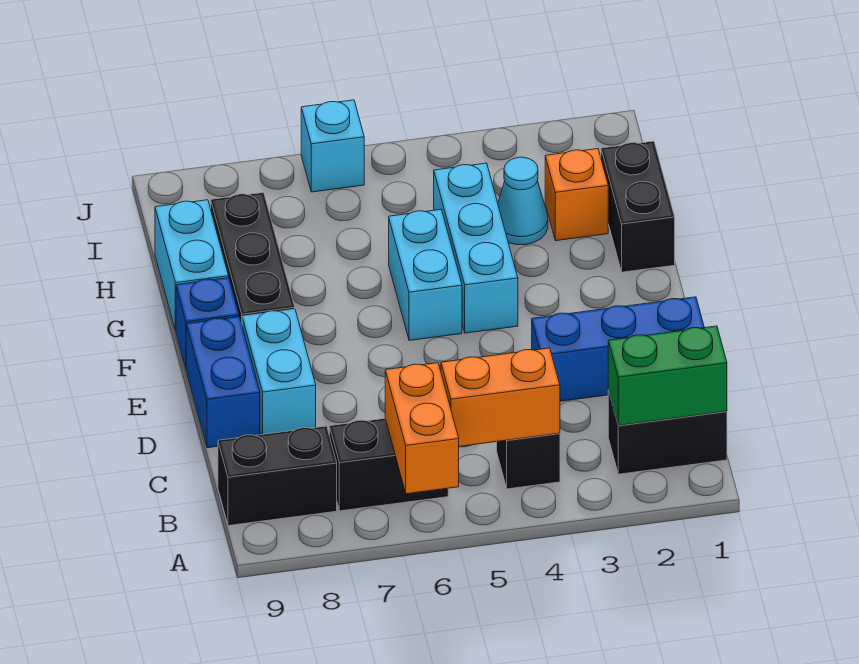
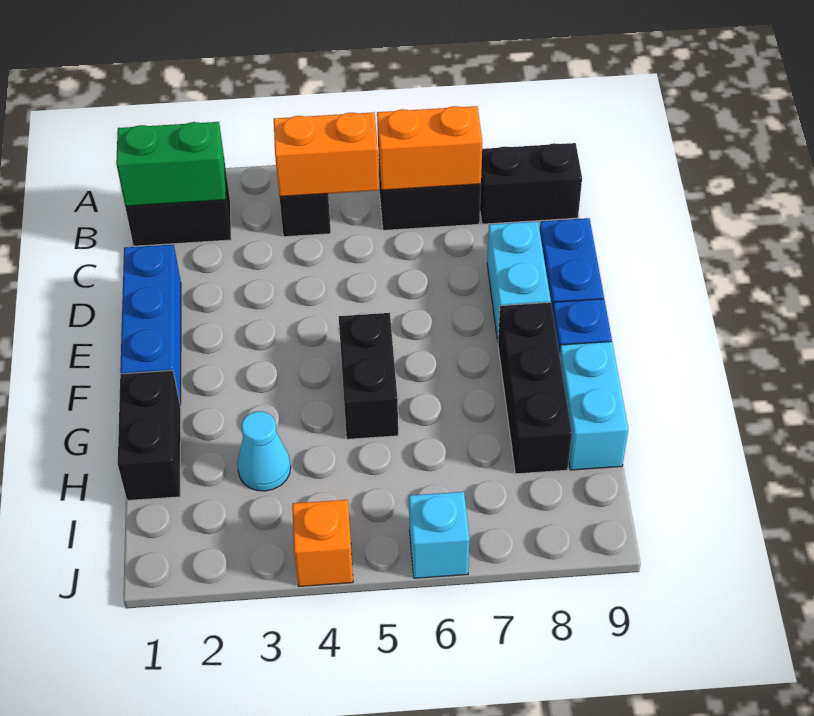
orange brick A6:B6 level 2 -> orange brick B6:B7 level 2
blue brick D1:D3 level 1 -> blue brick D1:F1 level 1
cyan brick F4:H4 level 1 -> none
cyan brick F5:G5 level 1 -> black brick F5:G5 level 1
orange brick H2 level 1 -> orange brick J4 level 1

